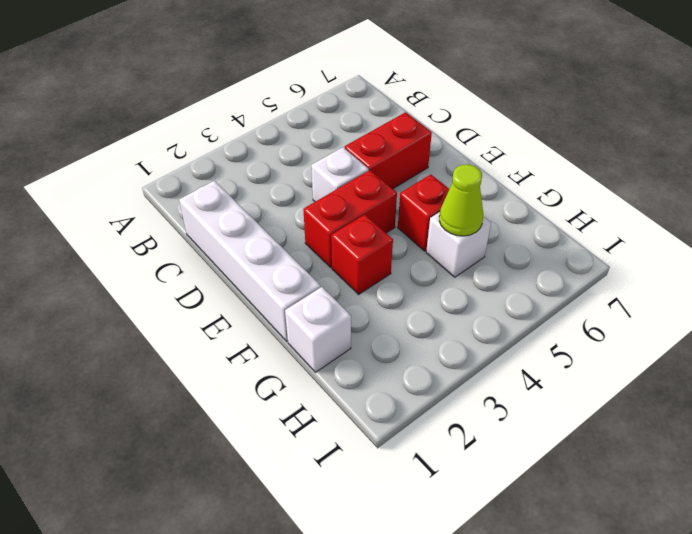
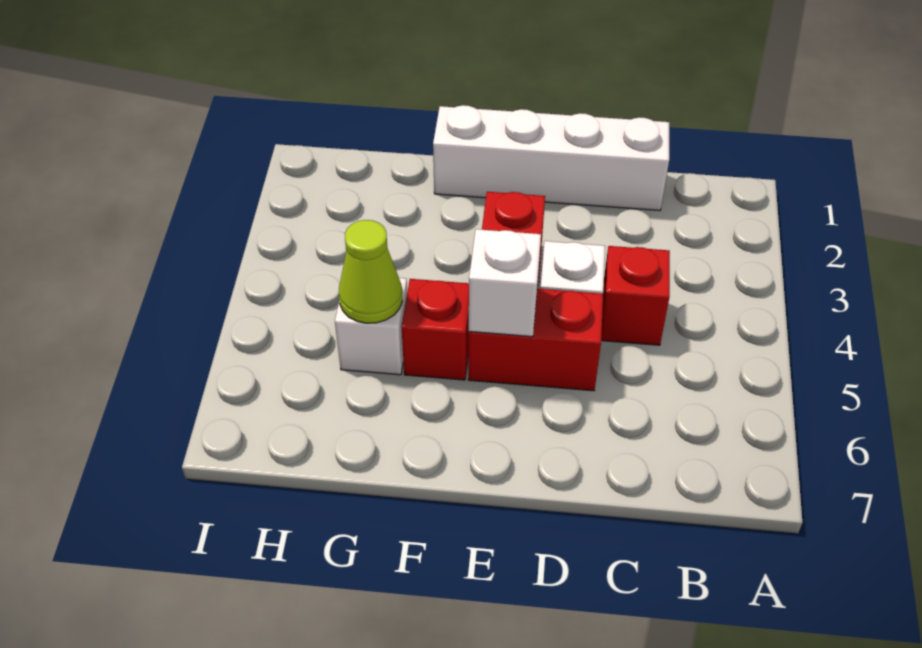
red brick D5:D6 level 1 -> red brick D5:E5 level 1
red brick F3 level 1 -> red brick C4 level 1
white brick G1 level 1 -> white brick E5 level 2

